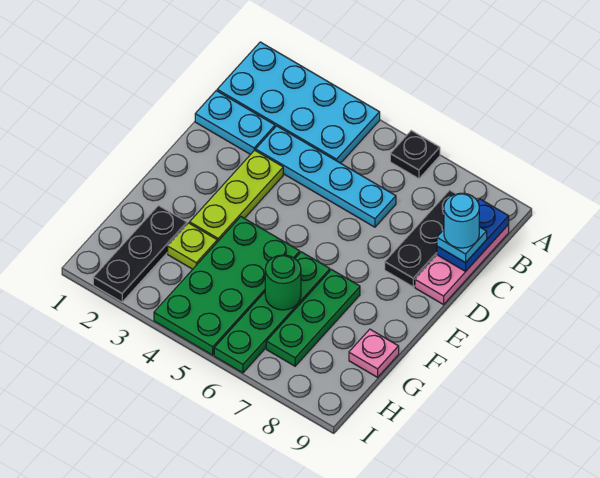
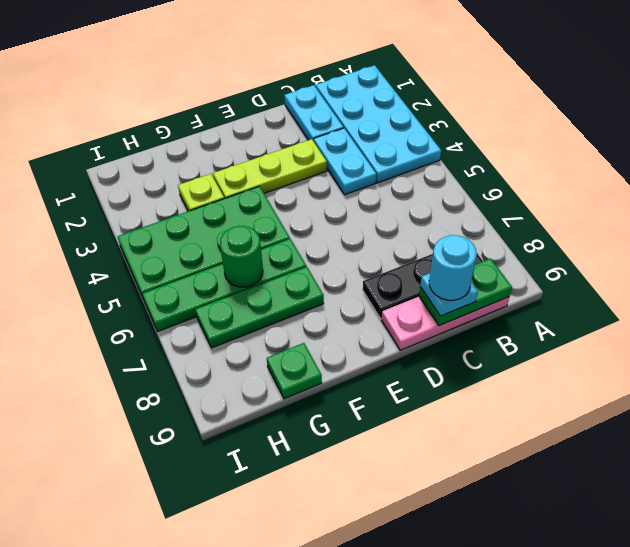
black plate A6 level 1 -> none
blue plate B9:C9 level 2 -> green plate B9:C9 level 2
cyan plate C3:C6 level 1 -> cyan plate C3:C4 level 1
black plate G2:I2 level 1 -> none
pink plate G9 level 1 -> green plate G9 level 1

